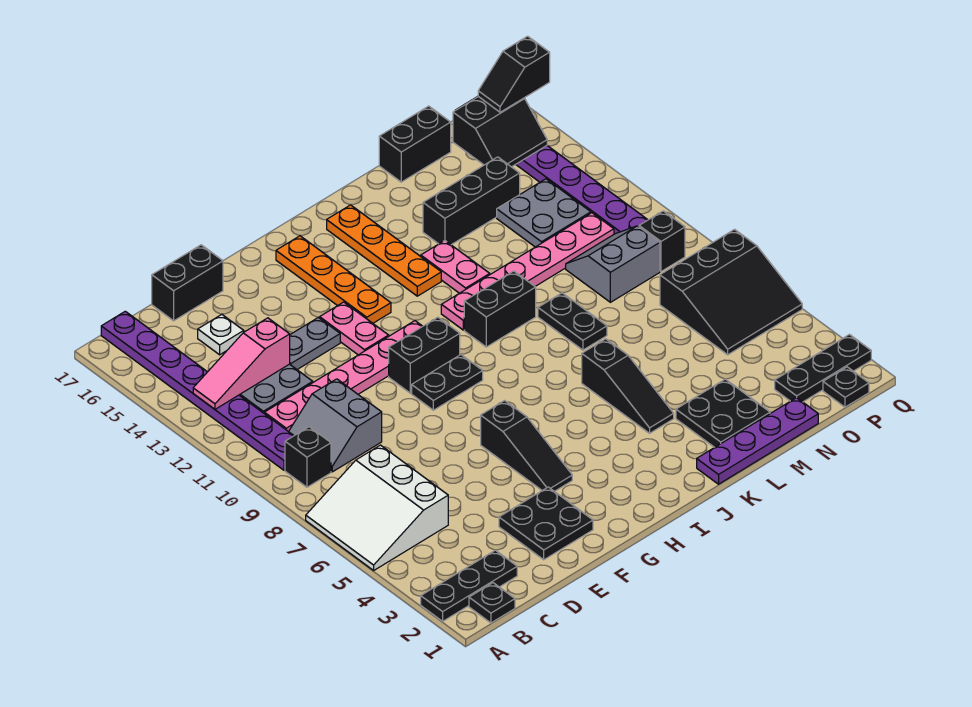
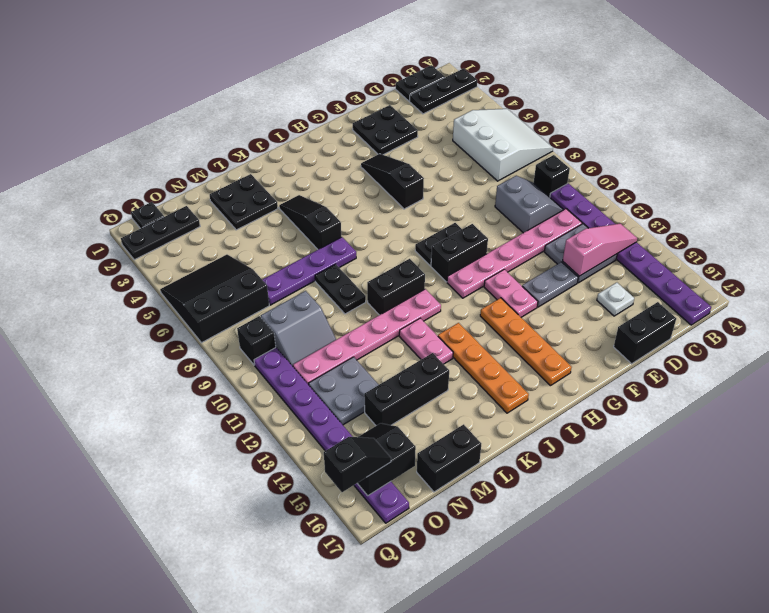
black plate B1 level 1 -> black plate B1:C1 level 1
purple plate K1:N1 level 1 -> purple plate K7:N7 level 1

